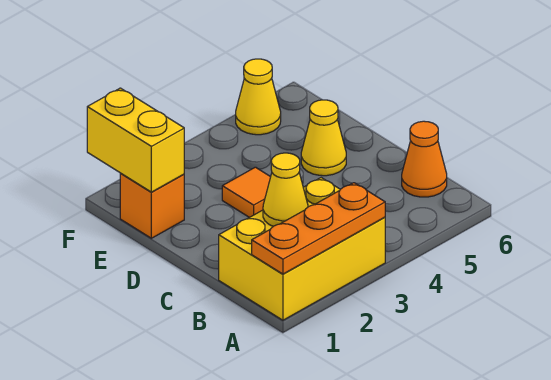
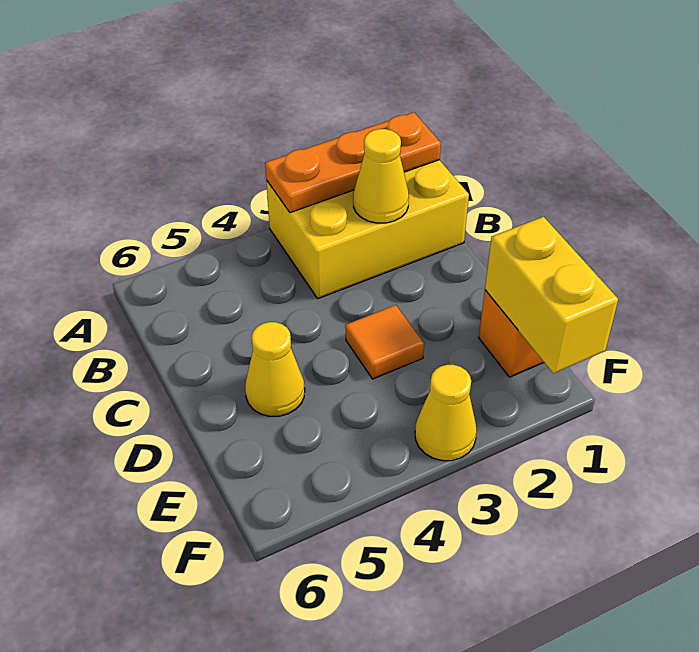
orange cone B6 level 1 -> none
yellow cone F5 level 1 -> yellow cone F3 level 1

